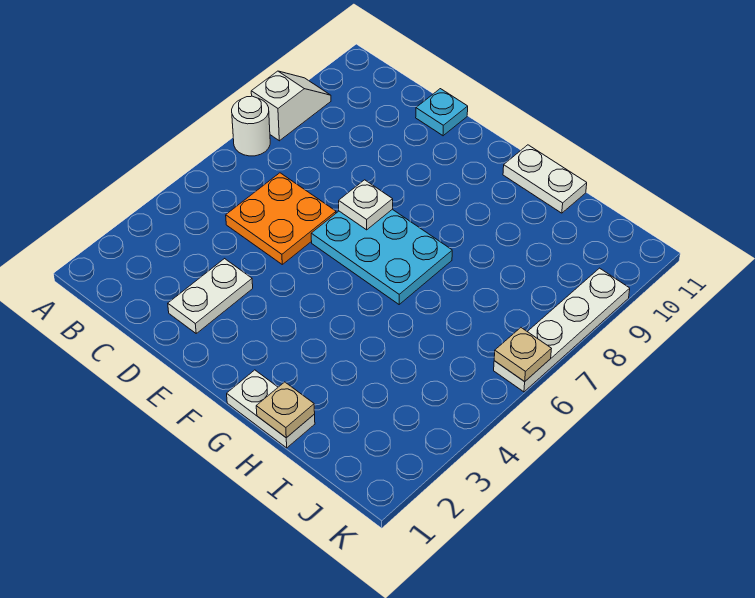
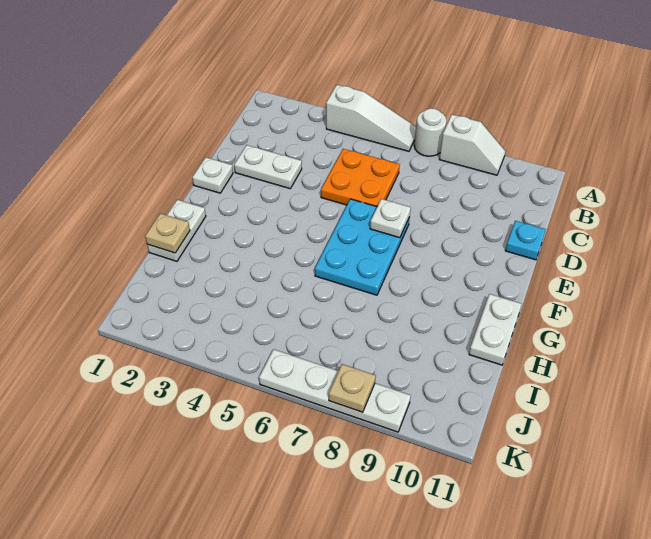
none -> white slope A4:A6 level 1 top 4
none -> white plate E1 level 1
tan plate K6 level 2 -> tan plate K8 level 2

